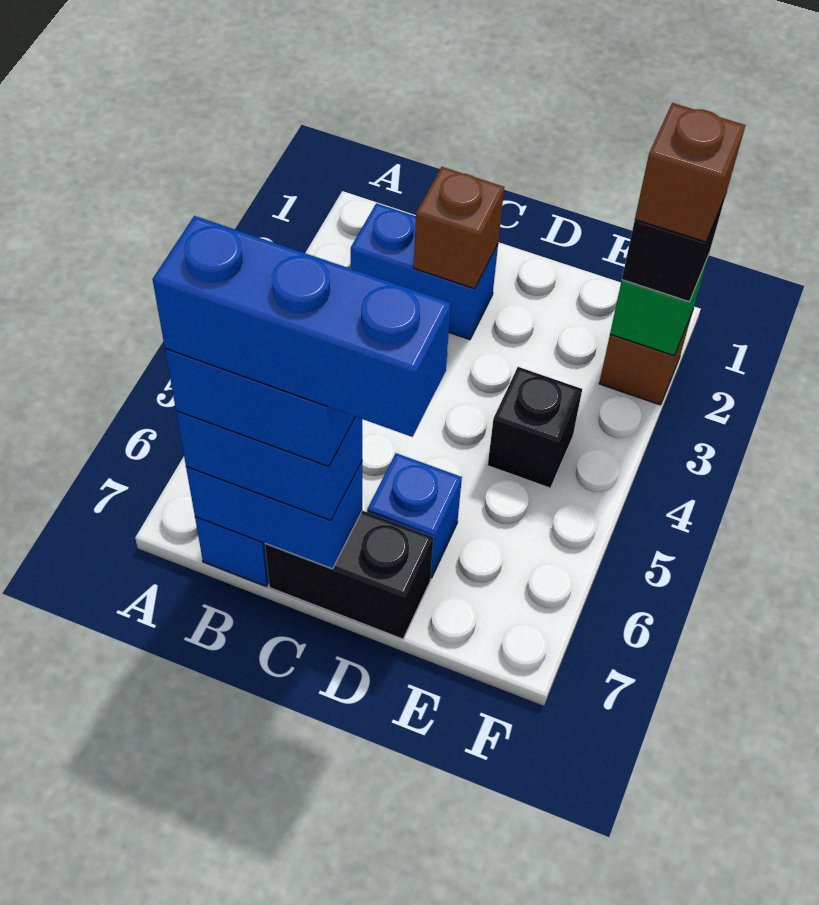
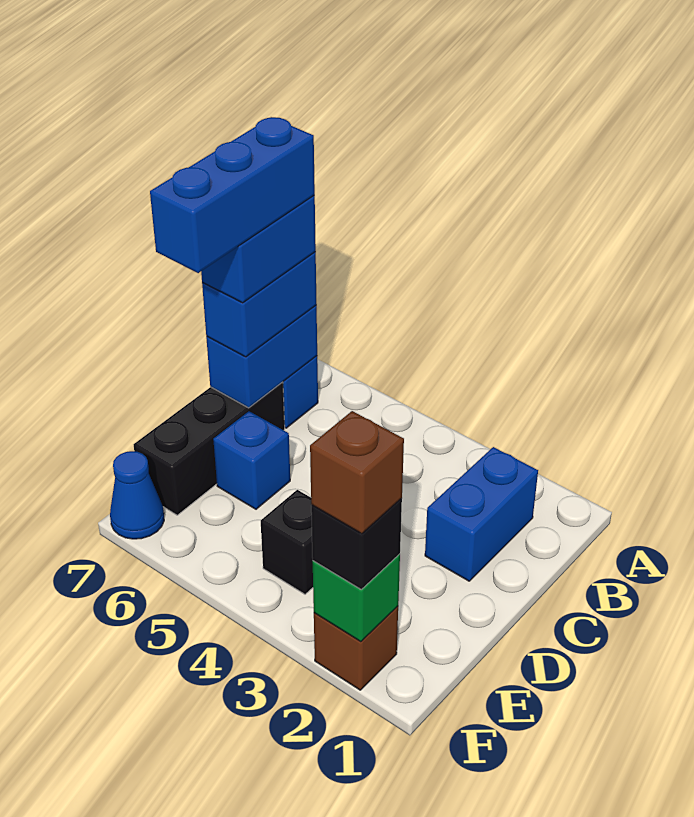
brown brick C2 level 2 -> none
black brick C7:D7 level 1 -> black brick C7:E7 level 1
none -> blue cone F7 level 1

